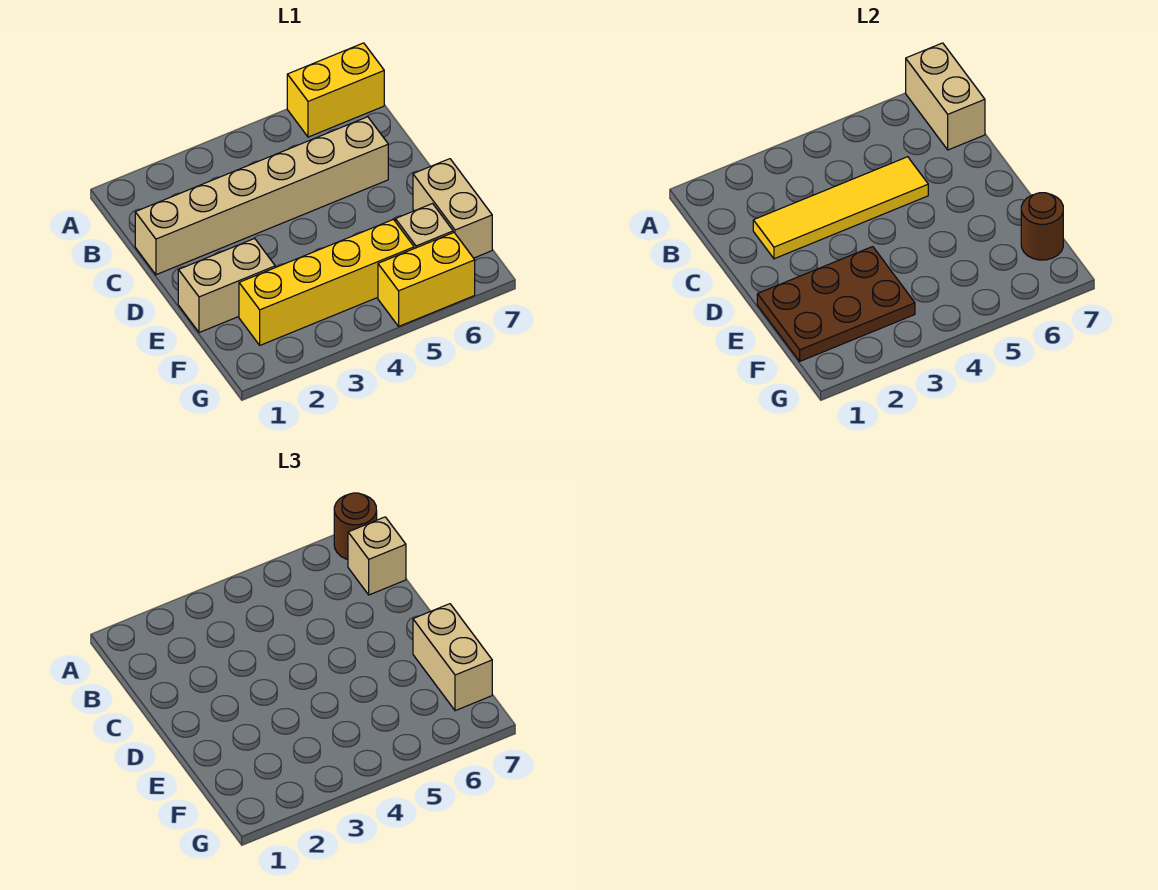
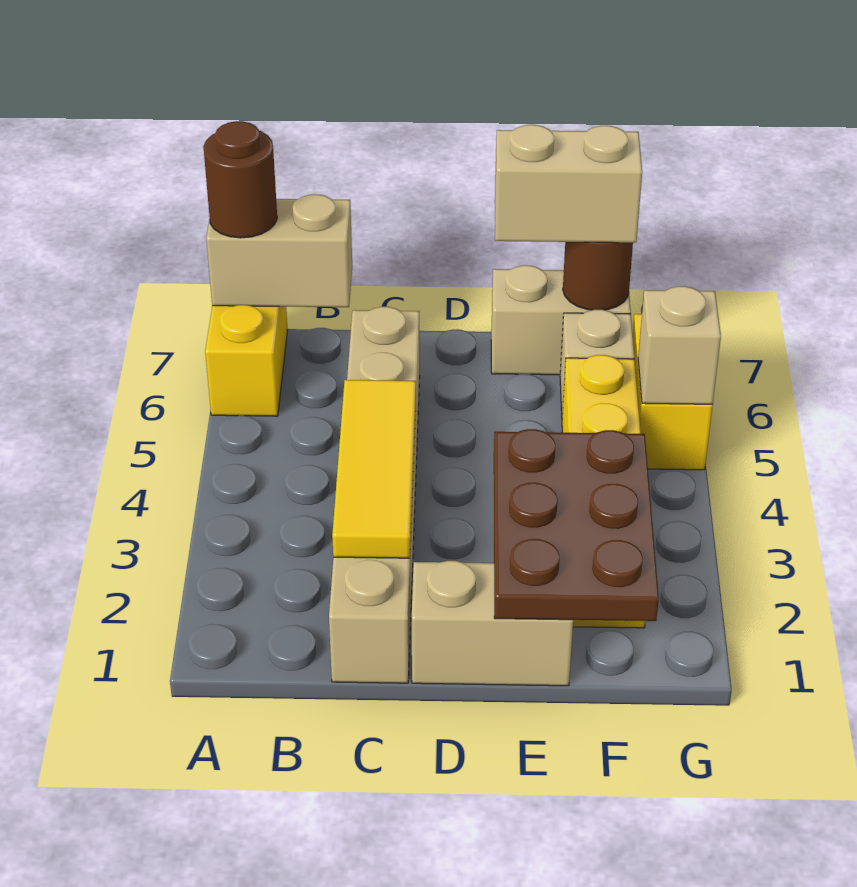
tan brick B7 level 3 -> tan brick G5 level 2
yellow tile C2:C5 level 2 -> yellow tile C2:C4 level 2
tan brick E1:E2 level 1 -> tan brick D1:E1 level 1

